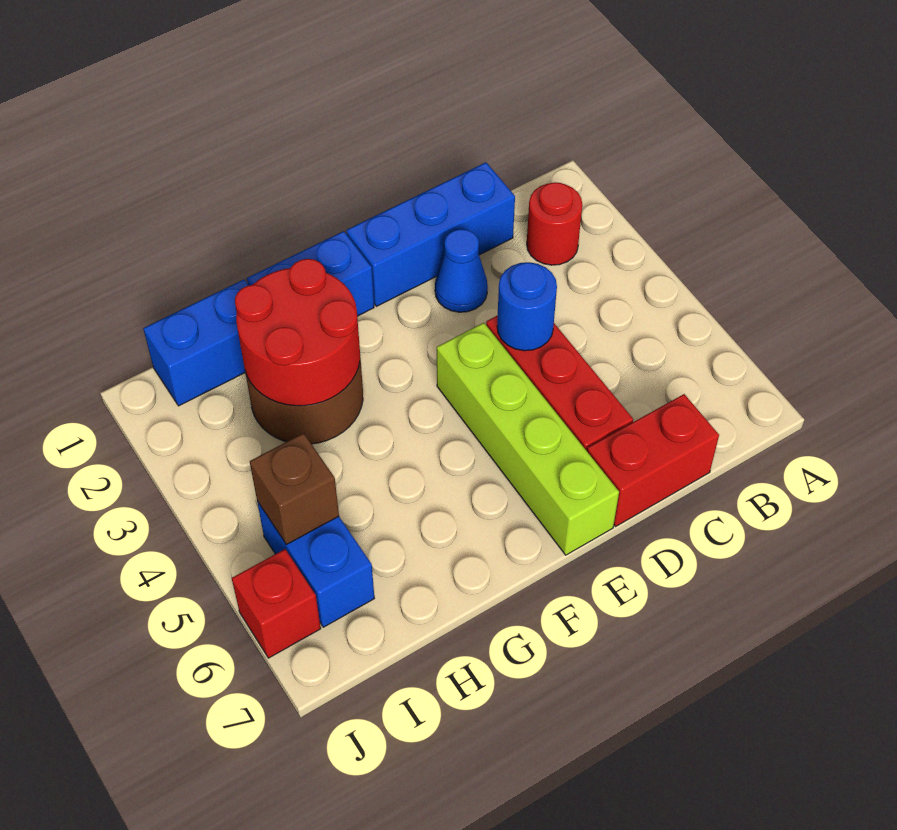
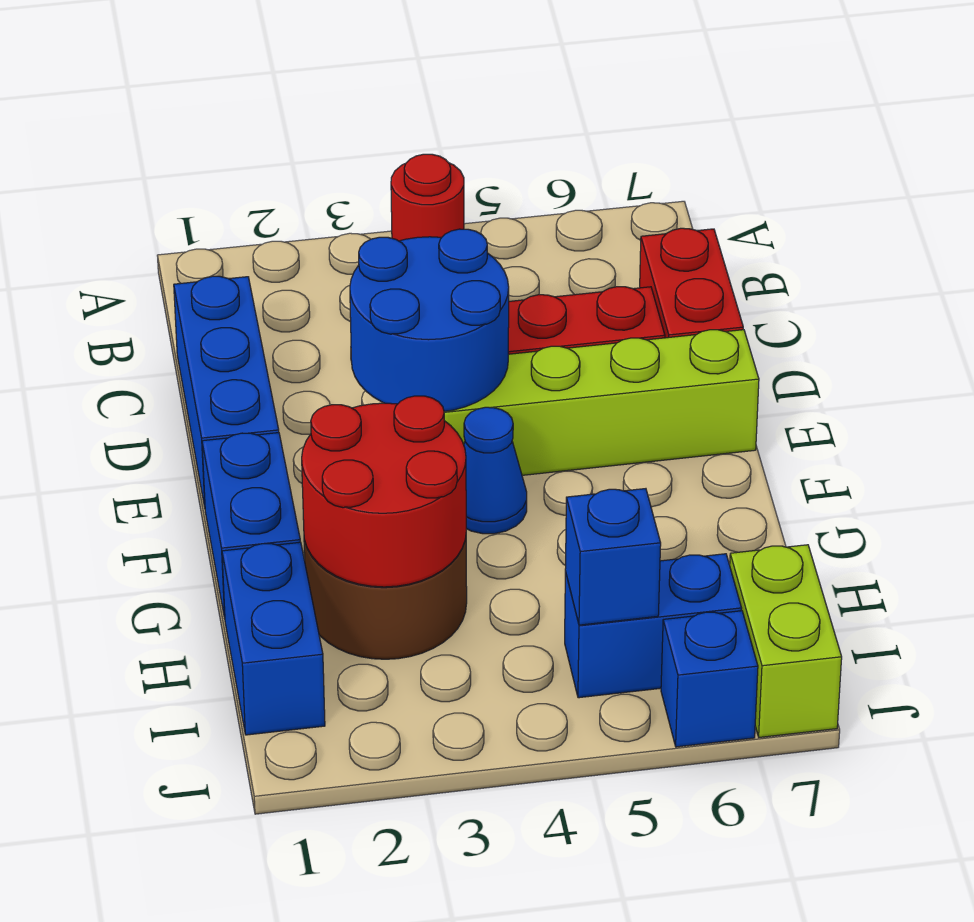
red round brick B2 level 1 -> red round brick A4 level 1
blue cone D2 level 1 -> blue cone F4 level 1
blue round brick D4 level 2 -> blue round brick D3:E4 level 2
brown brick I5 level 2 -> blue brick I5 level 2
none -> lime brick I7:J7 level 1
red brick J6 level 1 -> blue brick J6 level 1

